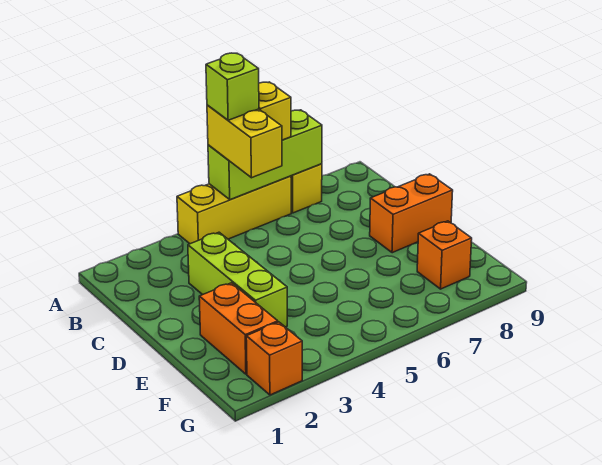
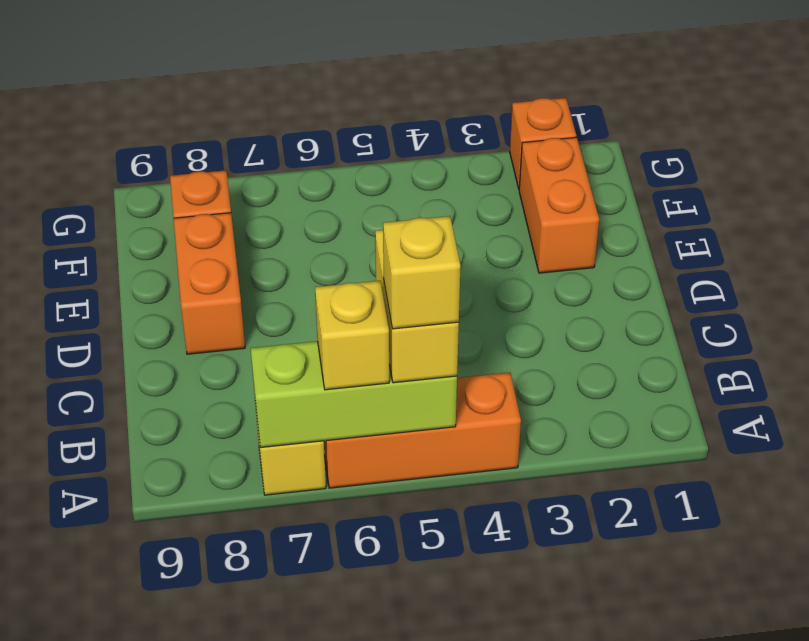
yellow brick A4:A6 level 1 -> orange brick A4:A6 level 1
lime brick A5 level 4 -> yellow brick A5 level 4
lime brick C3:E3 level 1 -> none
orange brick D8:D9 level 1 -> orange brick D8:E8 level 1

